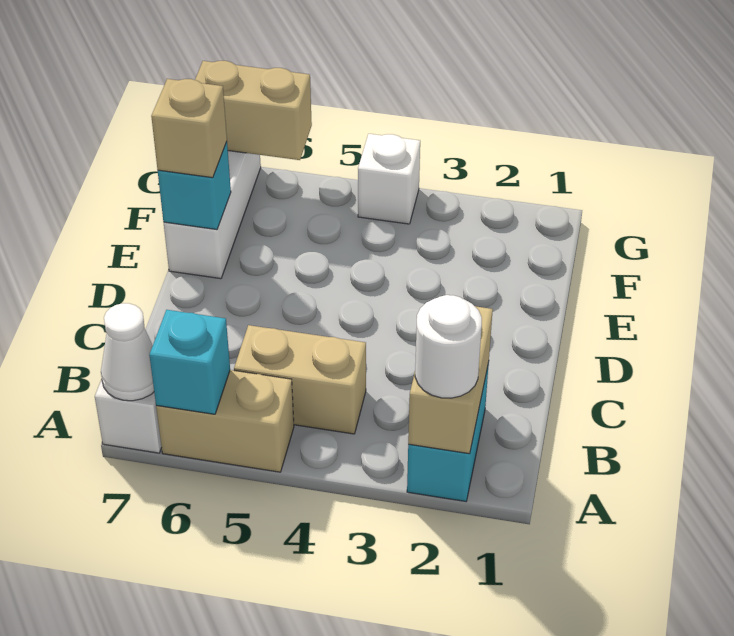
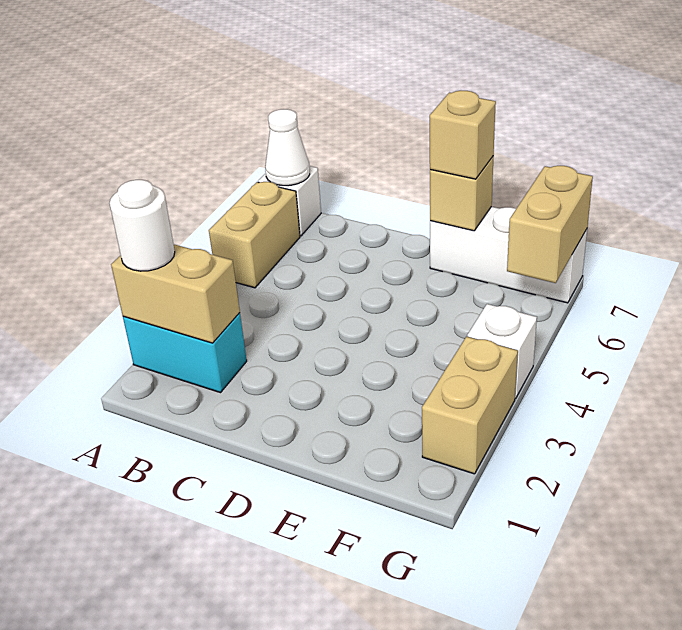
cyan brick A6 level 2 -> none
tan brick B4:B5 level 1 -> tan brick G2:G3 level 1
cyan brick E7 level 2 -> tan brick E7 level 2

